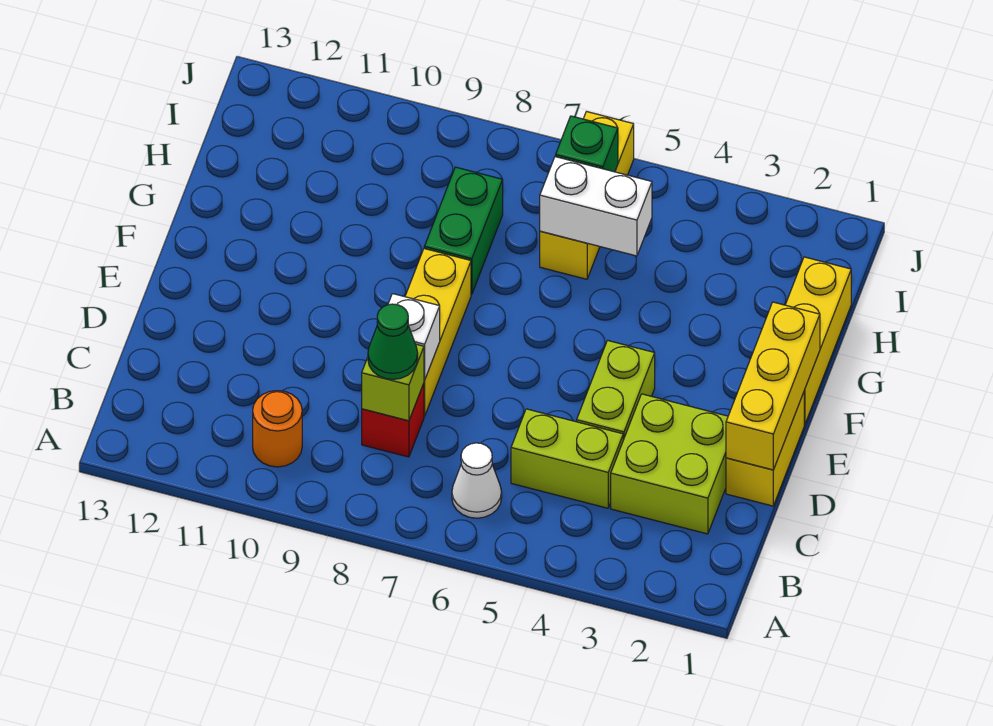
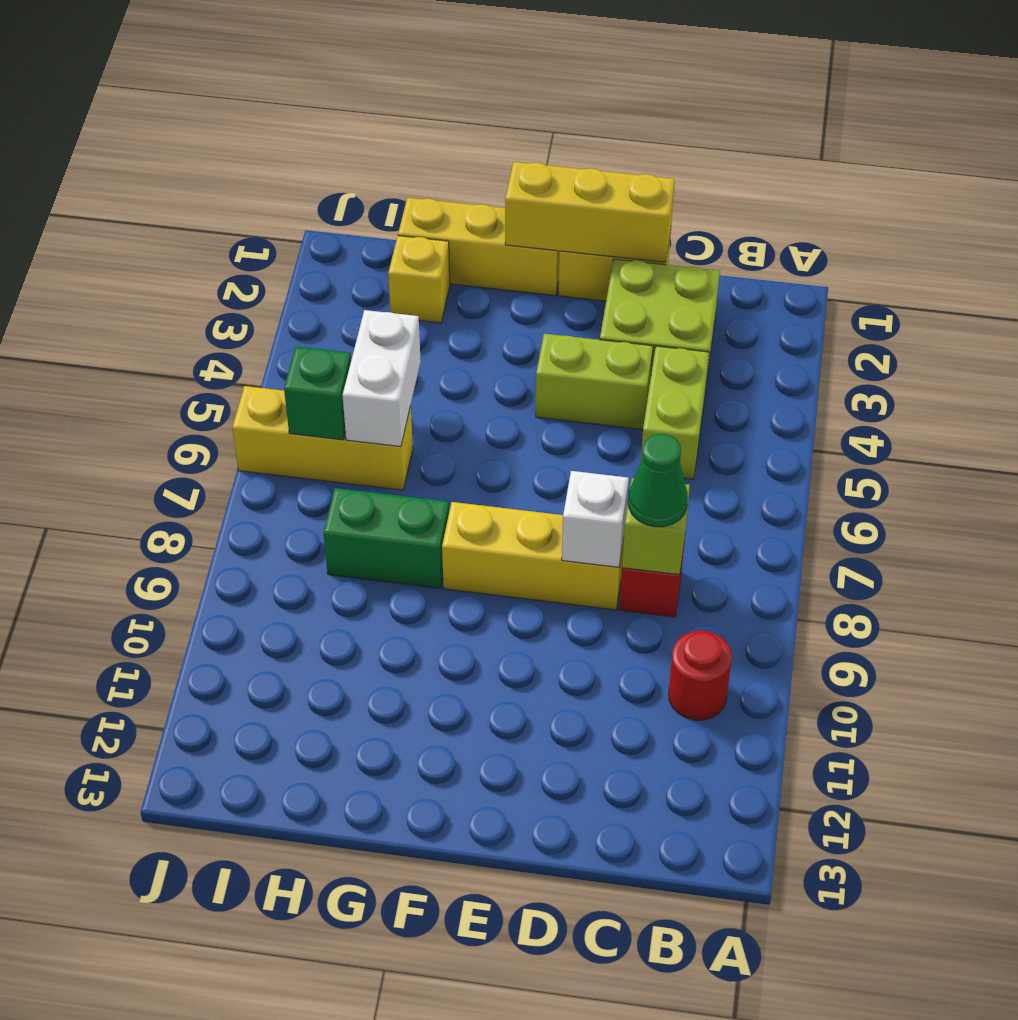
white cone B6 level 1 -> none
orange round brick B10 level 1 -> red round brick B10 level 1
none -> yellow brick H2 level 1

